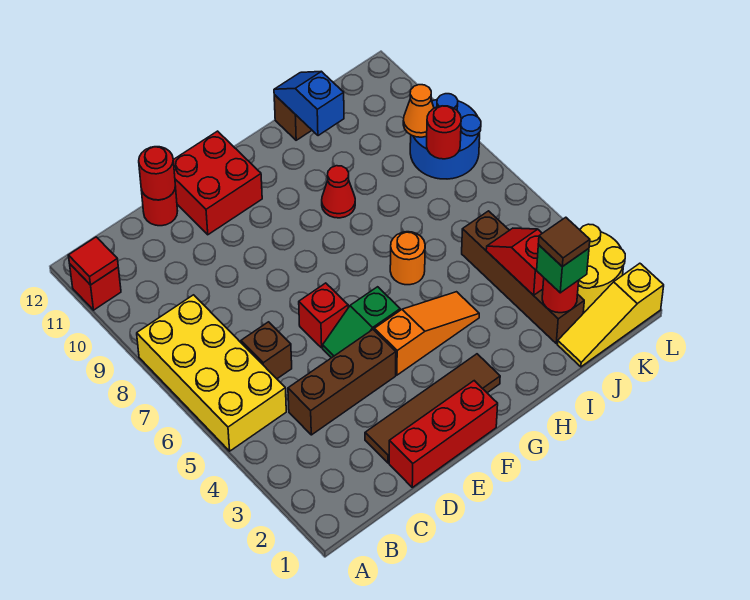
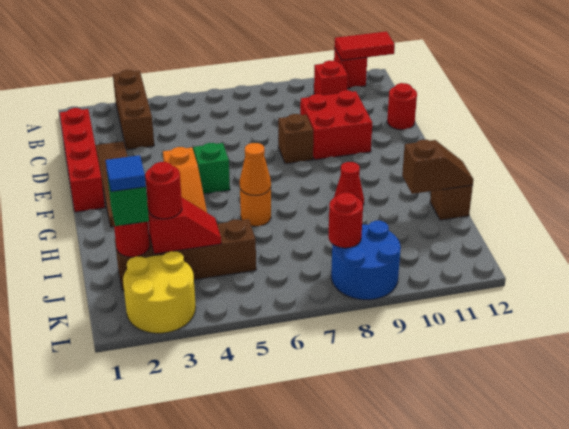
yellow brick A5:B8 level 1 -> none
red tile A11 level 2 -> red tile A11:A12 level 2
brown brick C4:E4 level 1 -> brown brick A3:C3 level 1
brown brick C6 level 1 -> brown brick E8 level 1
red brick D1:F1 level 1 -> red brick C1:F1 level 1
red round brick D12 level 2 -> red round brick J3 level 3
red brick E6 level 1 -> red brick B10 level 1
red brick E11:F12 level 1 -> red brick D9:E10 level 1
blue slope I11:I12 level 2 top 11 -> brown slope I11:I12 level 2 top 11
yellow slope J1:L1 level 1 top L -> none
brown tile J2 level 4 -> blue tile J2 level 4
orange cone K9 level 2 -> orange cone H6 level 2

